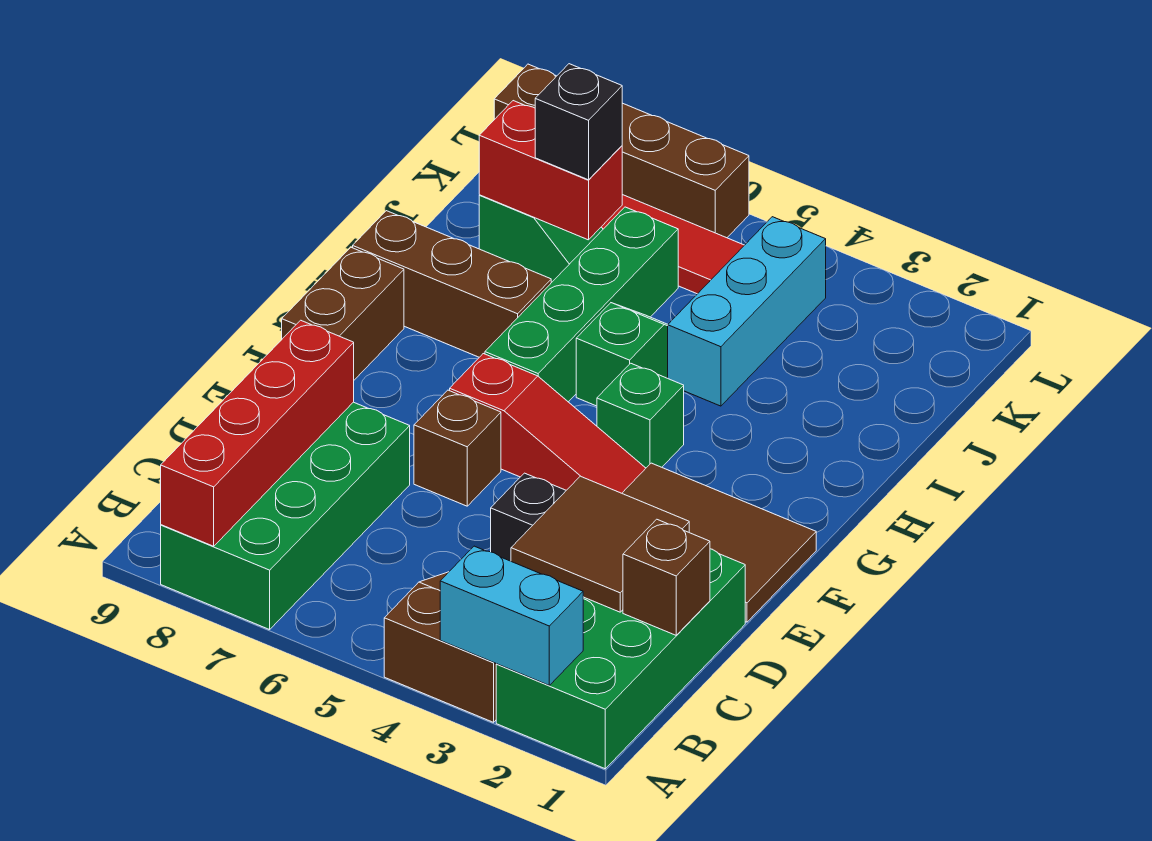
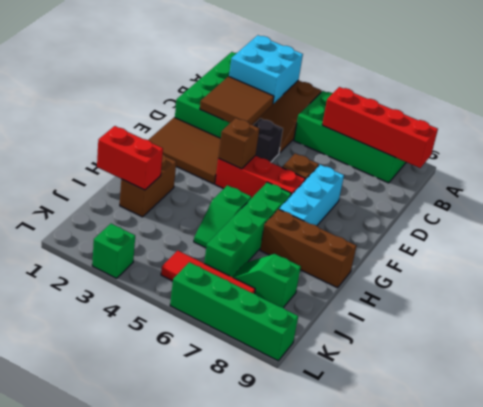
cyan brick A2:A3 level 2 -> cyan brick A2:B3 level 2
green brick A7:D8 level 1 -> green brick A5:B8 level 1
red brick A8:D8 level 2 -> red brick B6:B9 level 2
brown brick C1 level 2 -> brown brick F4 level 2
red slope F4:F6 level 1 top 6 -> red brick F4:F6 level 1
brown brick F9:G9 level 1 -> brown brick H2:I2 level 1
green brick G4 level 1 -> green brick L3 level 1
cyan brick I4:K4 level 1 -> cyan brick E7:G7 level 1
red brick J7:J8 level 2 -> red brick I1:I2 level 2
black brick J7 level 3 -> none
brown brick L6:L9 level 1 -> green brick L6:L9 level 1

